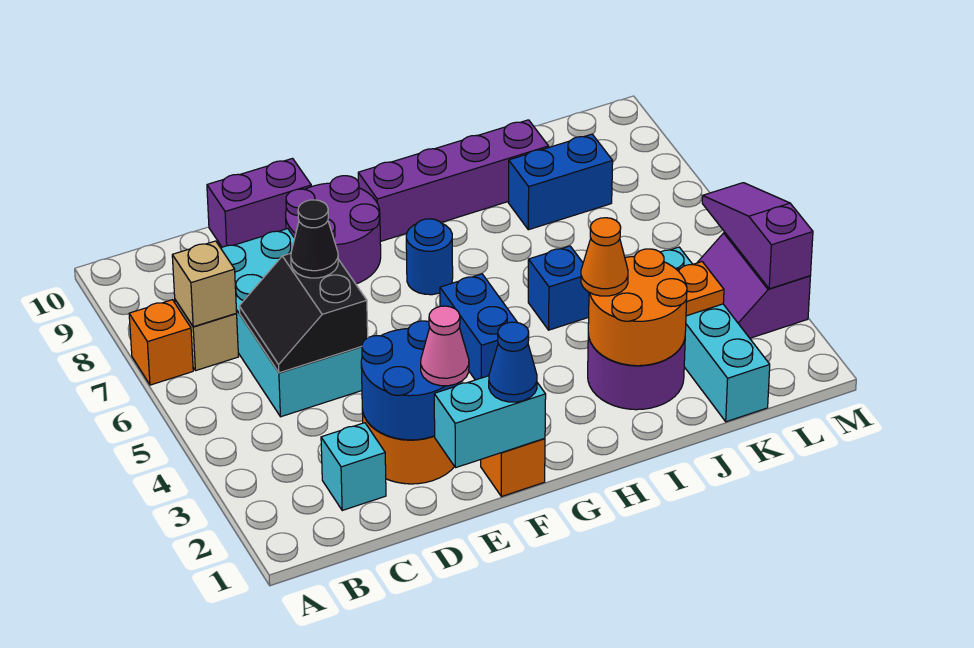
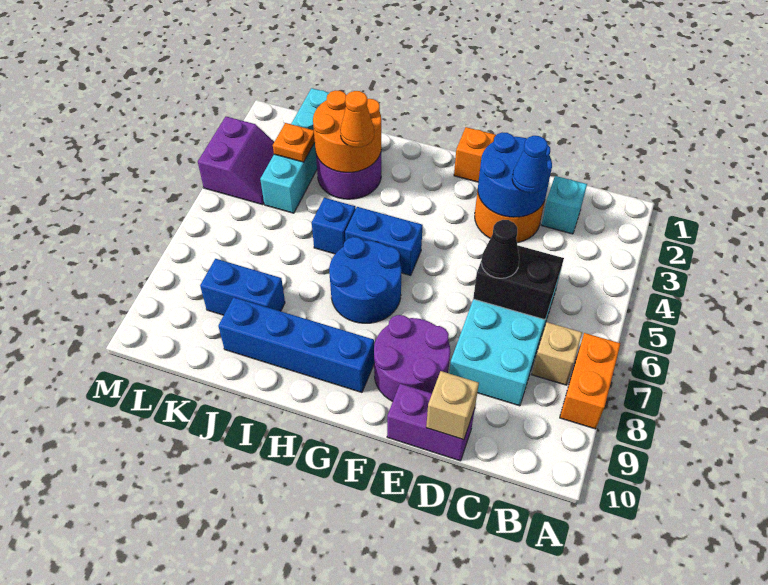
orange brick A7 level 1 -> orange brick A7:A8 level 1
tan brick B7 level 2 -> tan brick D10 level 2
black slope C5:D6 level 2 top D -> black slope C5:D6 level 2 top 6
cyan brick E1:F1 level 2 -> none
pink cone E2 level 3 -> none
blue cone F1 level 3 -> blue cone D3 level 3
blue brick G4:G5 level 1 -> blue brick G5:H5 level 1
blue round brick G7 level 1 -> blue round brick G6:H7 level 1
purple brick G9:J9 level 1 -> blue brick G9:J9 level 1
purple slope M3:M5 level 2 top 3 -> none

